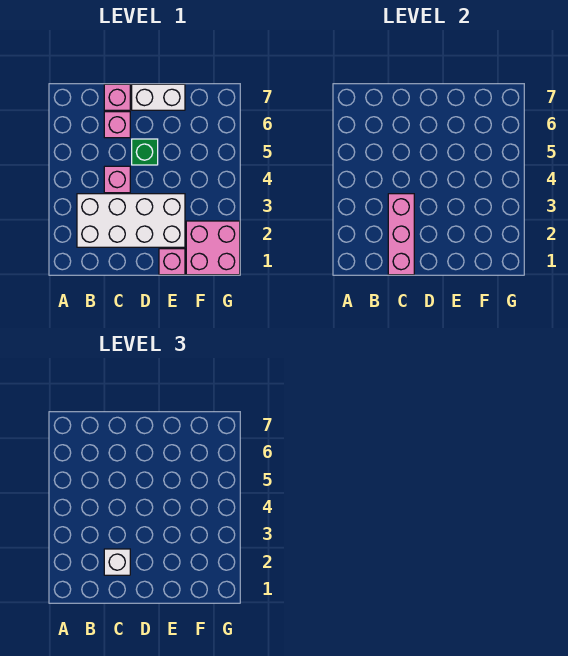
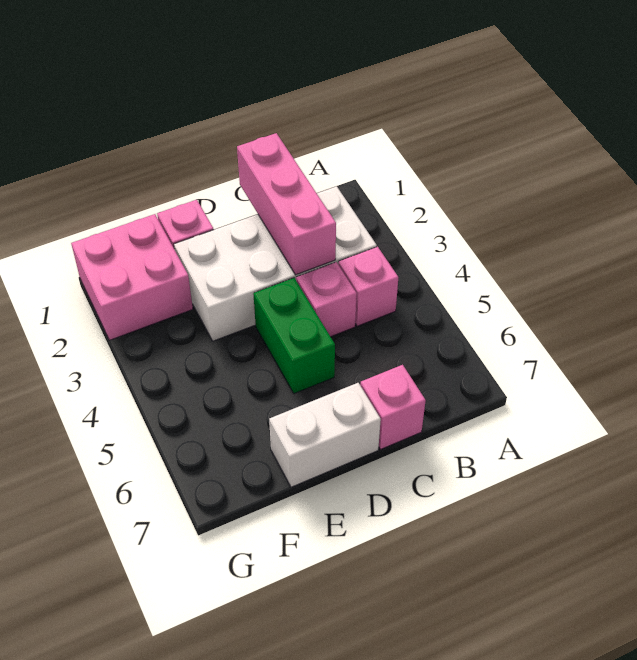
white brick C2 level 3 -> none
pink brick C6 level 1 -> pink brick B4 level 1
green brick D5 level 1 -> green brick D4:D5 level 1

